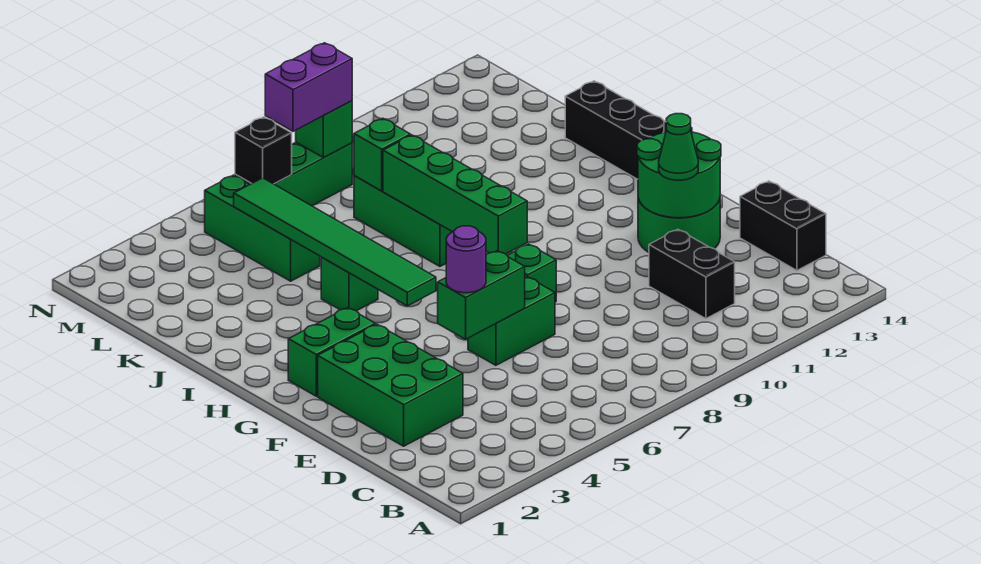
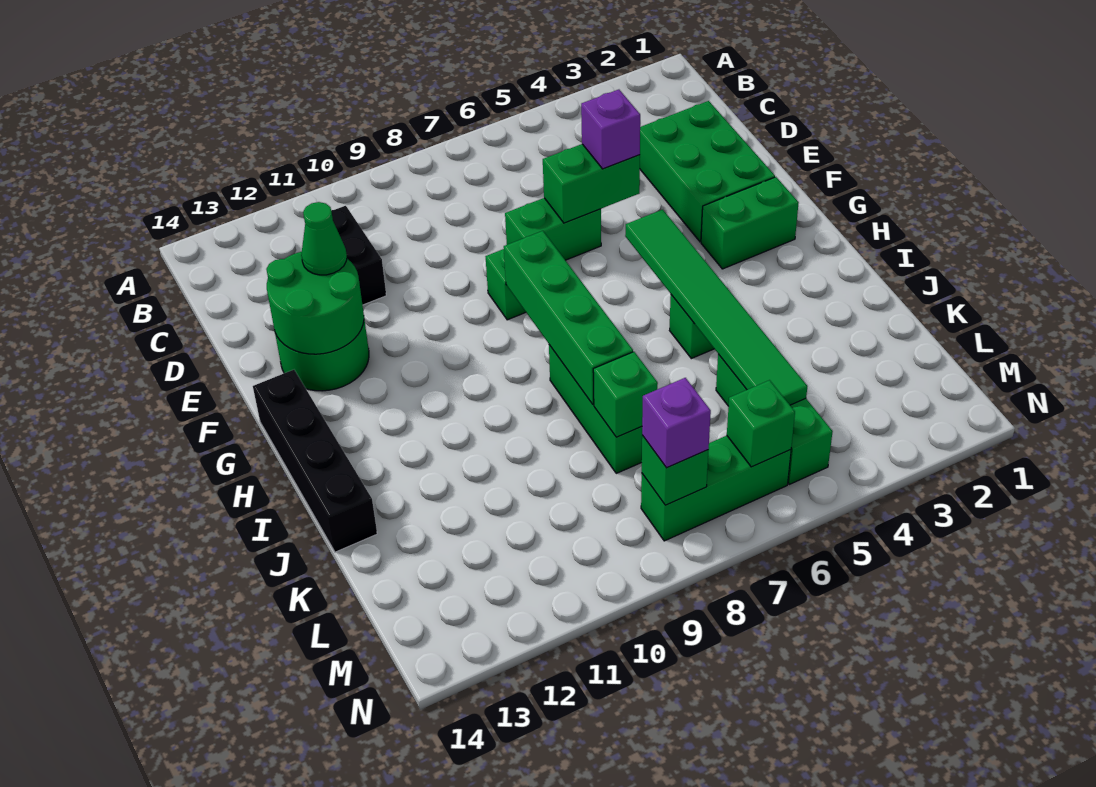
black brick C14:D14 level 1 -> none
purple round brick E5 level 3 -> purple brick E5 level 3
black brick M6 level 2 -> green brick M6 level 2
purple brick M7:M8 level 3 -> purple brick M8 level 3

